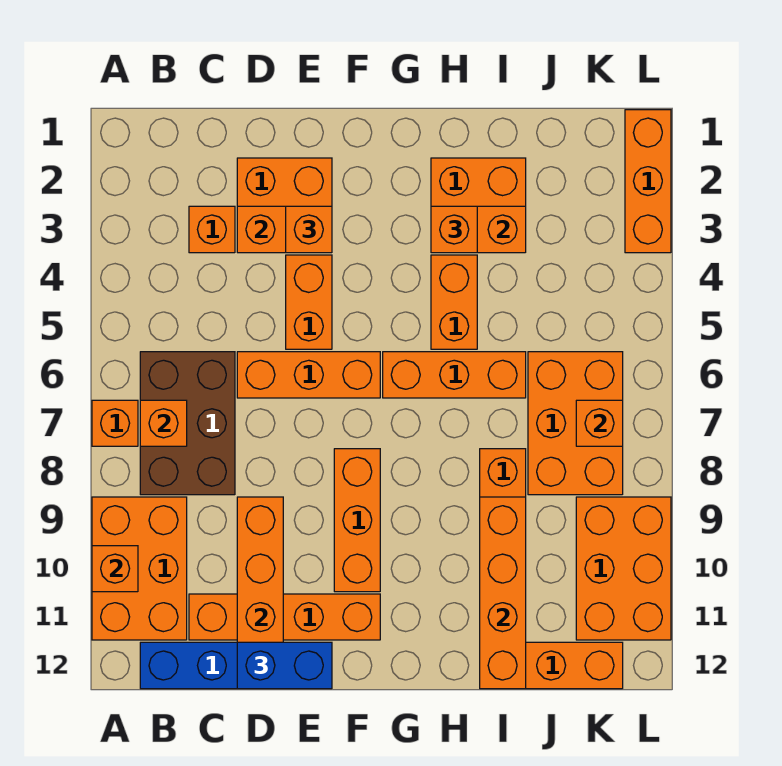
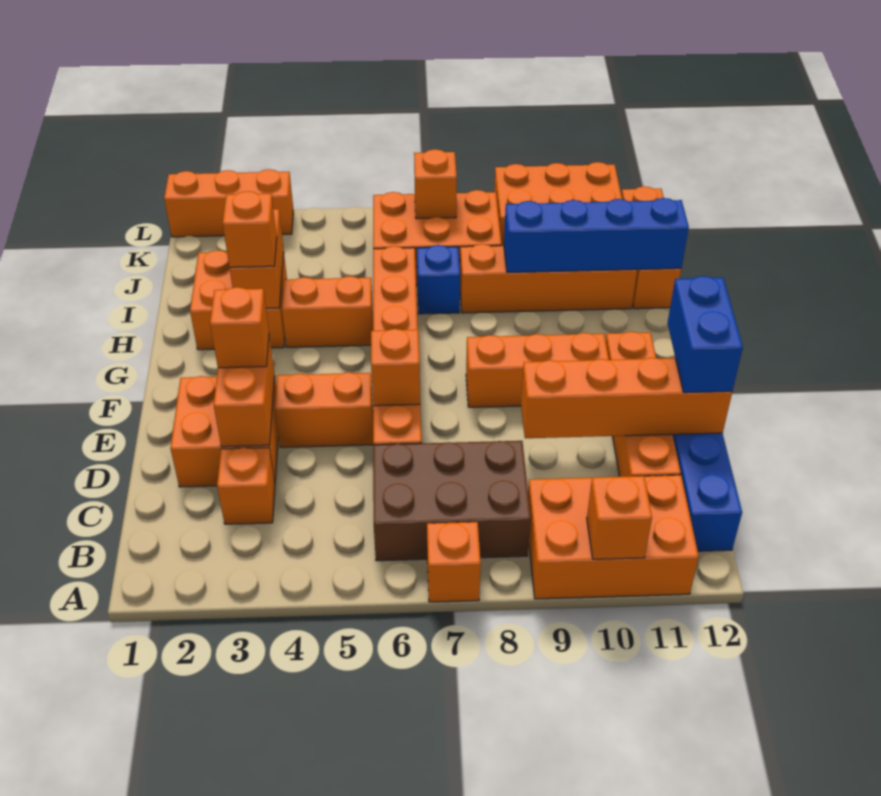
orange brick B7 level 2 -> orange brick E6 level 2
none -> blue brick I7 level 1
orange brick I9:I12 level 2 -> blue brick I9:I12 level 2

